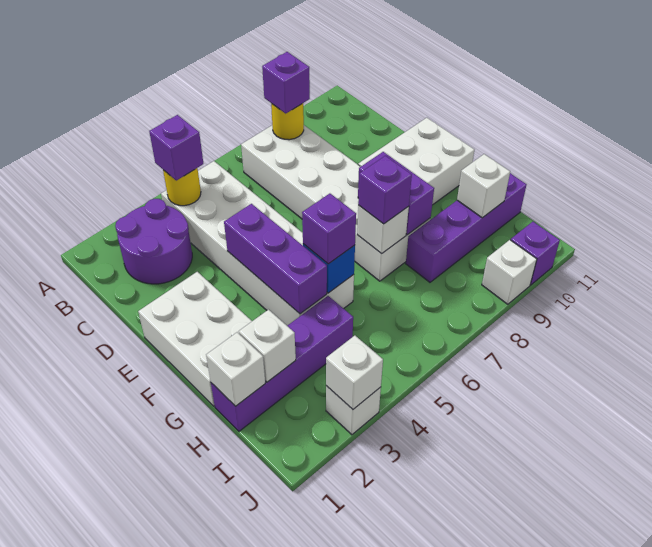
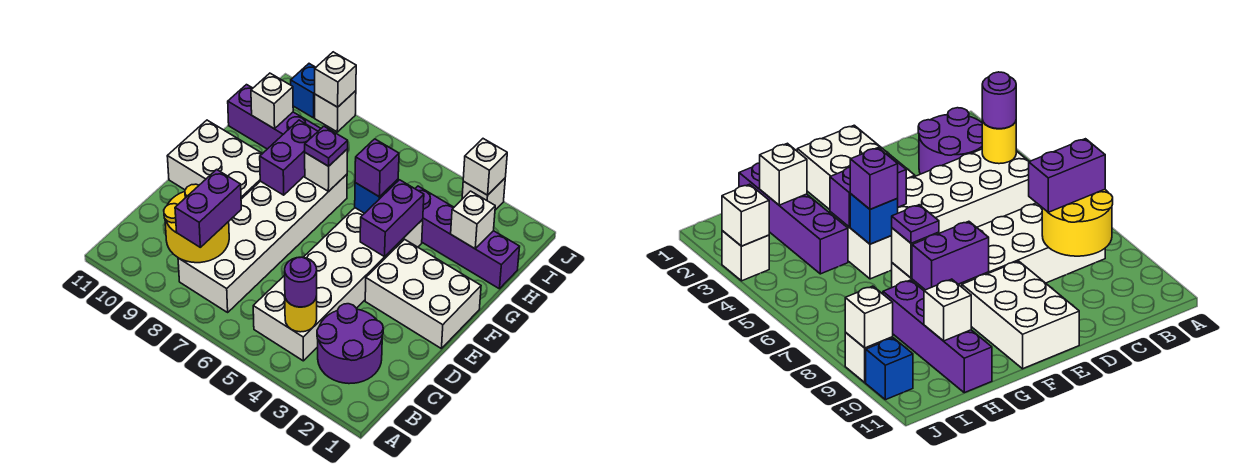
purple brick B4 level 3 -> purple round brick B4 level 3
yellow round brick B8 level 2 -> yellow round brick B8:C9 level 2
purple brick B8 level 3 -> purple brick B8:C8 level 3
white brick E1:G2 level 1 -> white brick E1:F3 level 1
purple brick E4:G4 level 2 -> purple brick F4:G4 level 2
purple brick G7 level 3 -> purple plate G7 level 3
white brick H1 level 2 -> white brick J9 level 2
purple brick J10 level 1 -> blue brick J10 level 1

